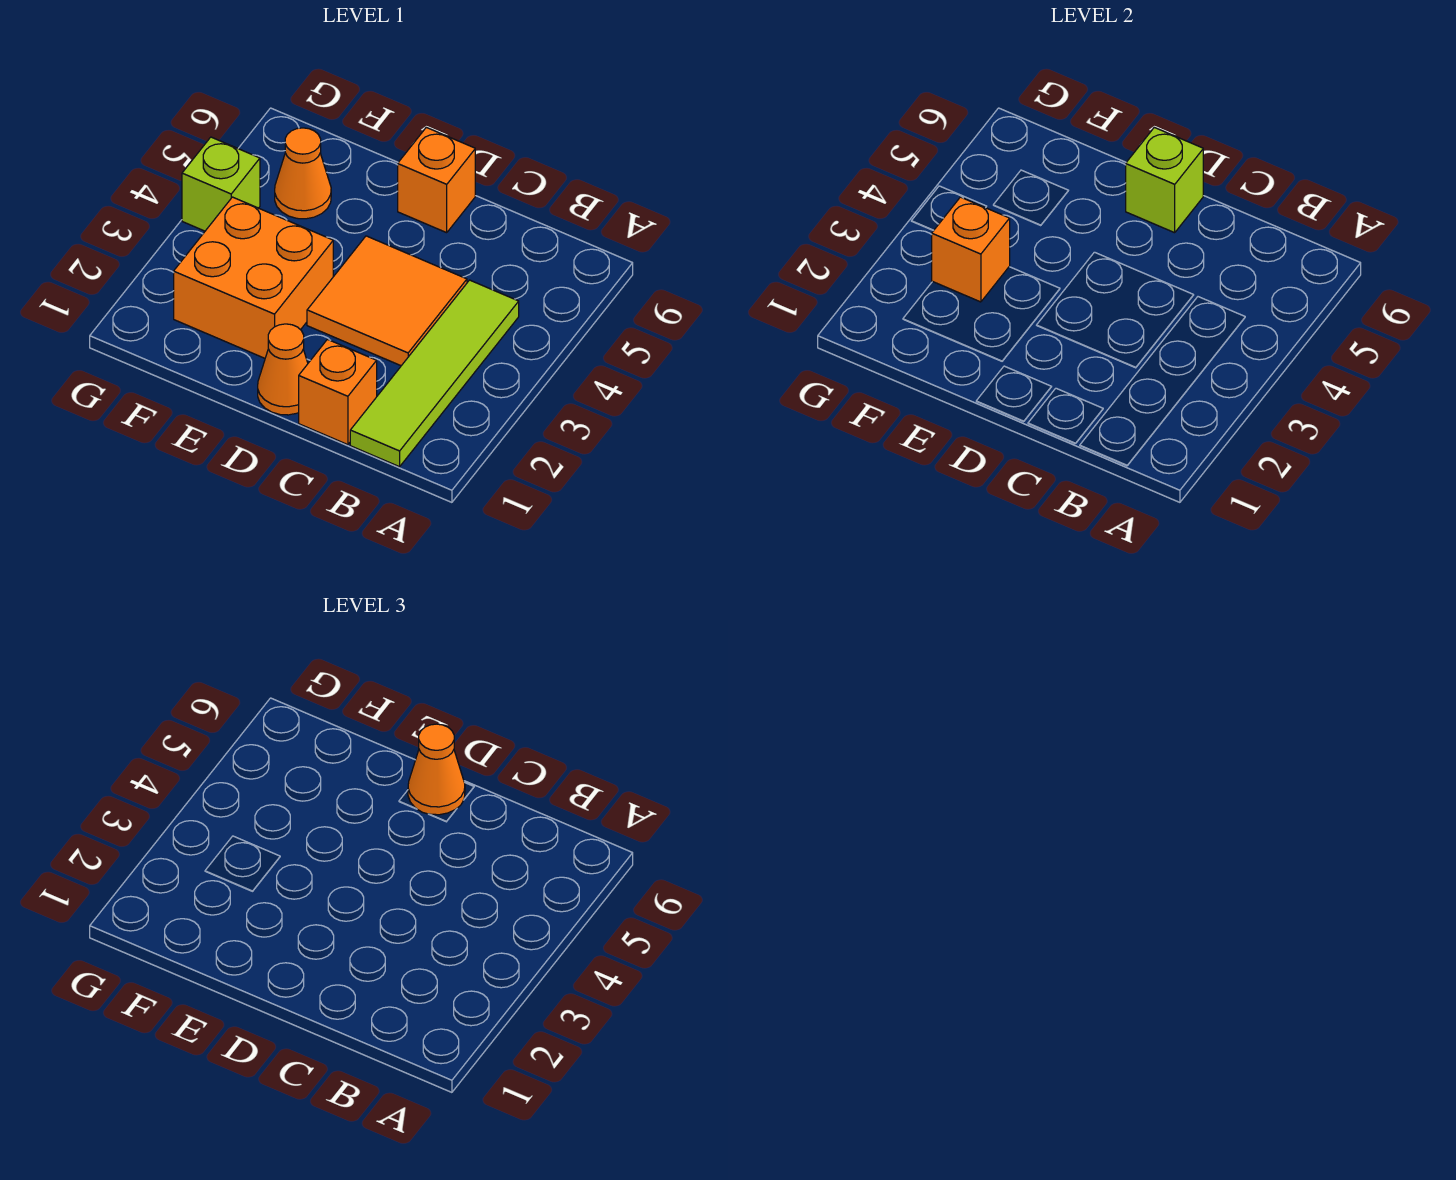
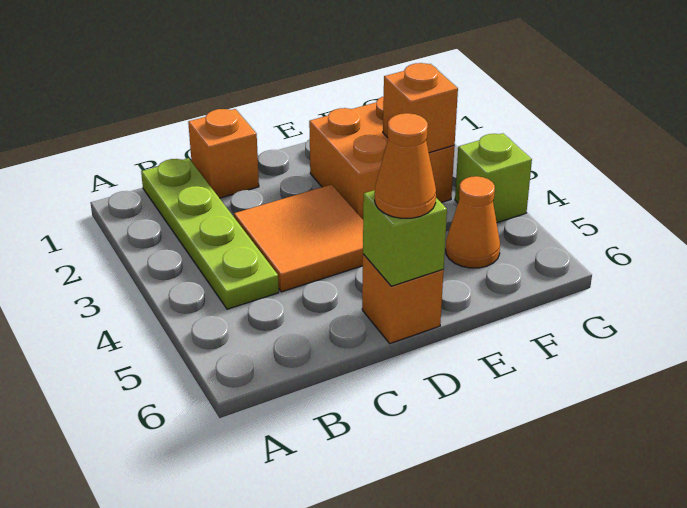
lime tile B1:B4 level 1 -> lime plate B1:B4 level 1
orange cone D1 level 1 -> none

